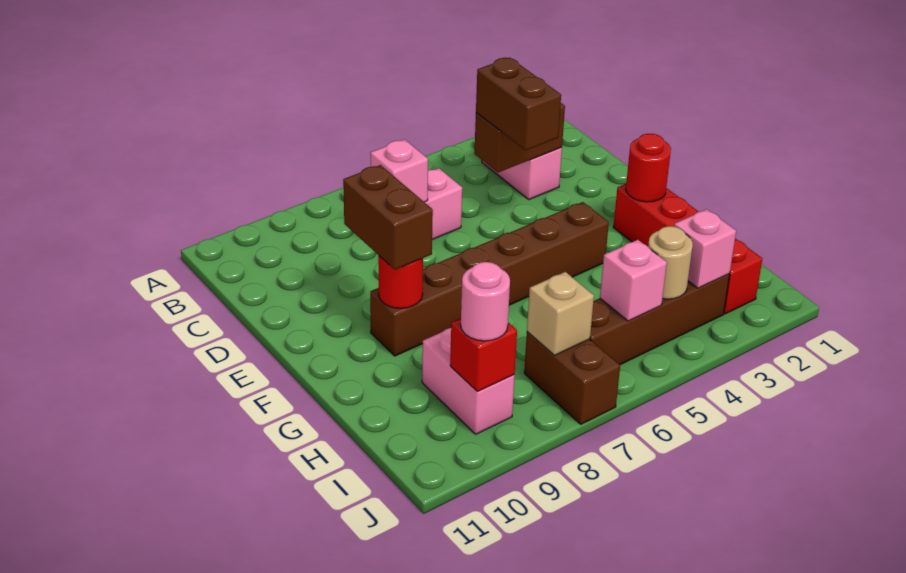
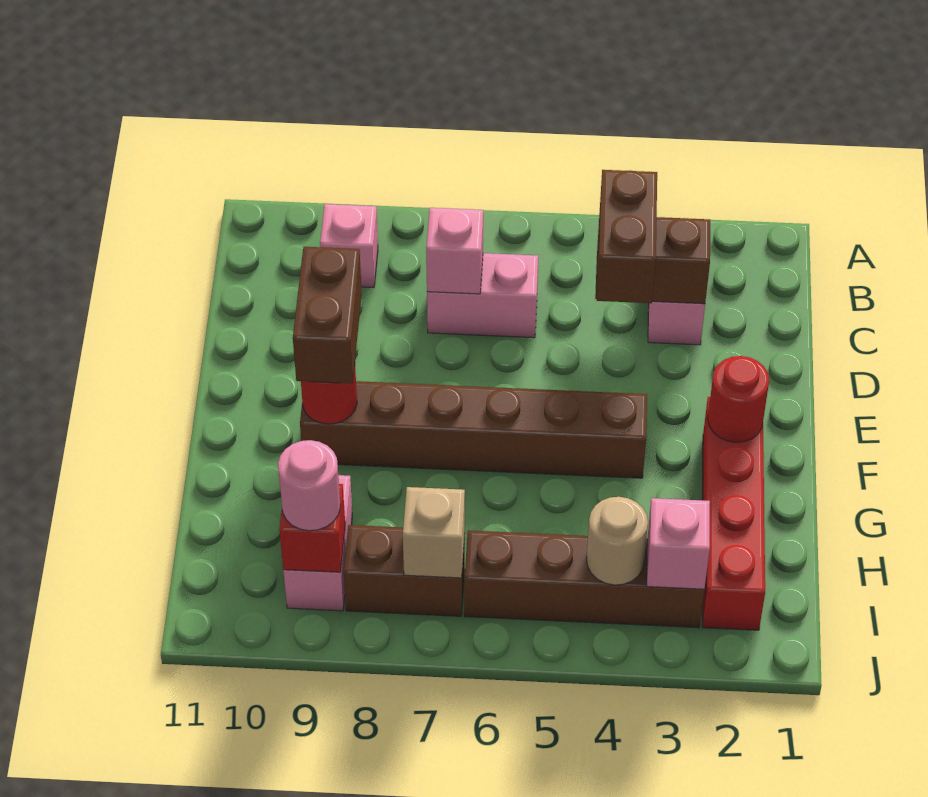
pink brick I5 level 2 -> pink brick B9 level 1
brown brick I7:J7 level 1 -> brown brick I7:I8 level 1

